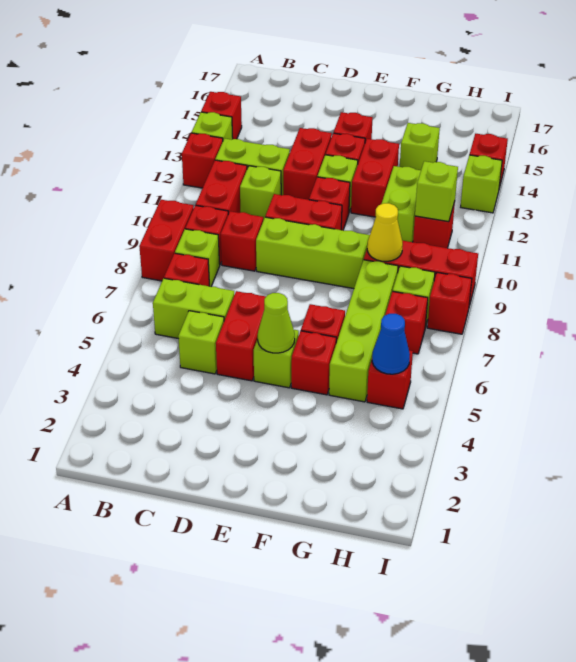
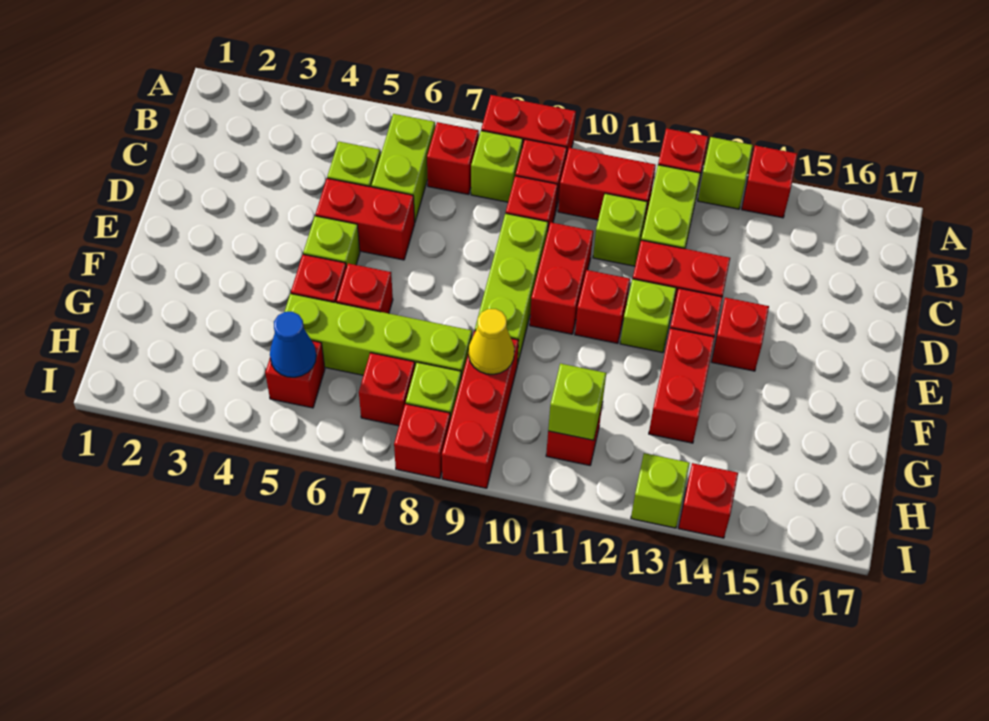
lime cone E5 level 2 -> none
red brick F12:F13 level 1 -> red brick F13:G13 level 1
lime brick G11:G12 level 1 -> none
lime brick G14 level 1 -> none

